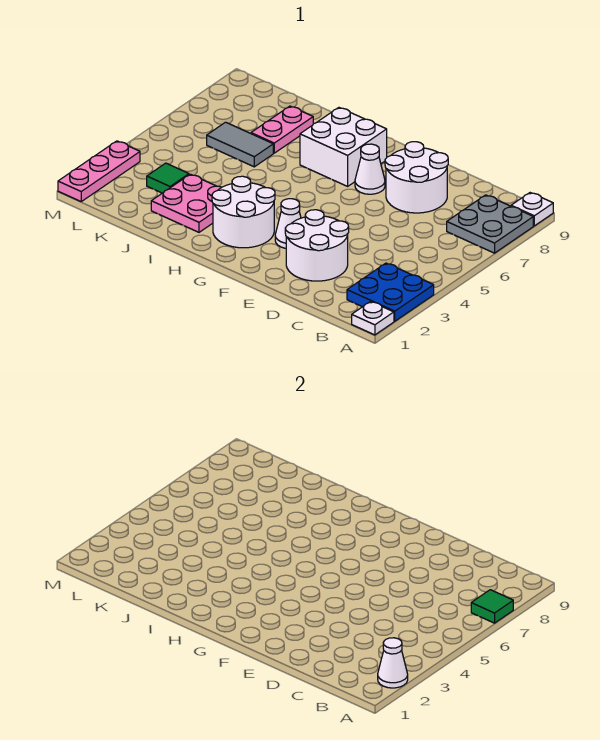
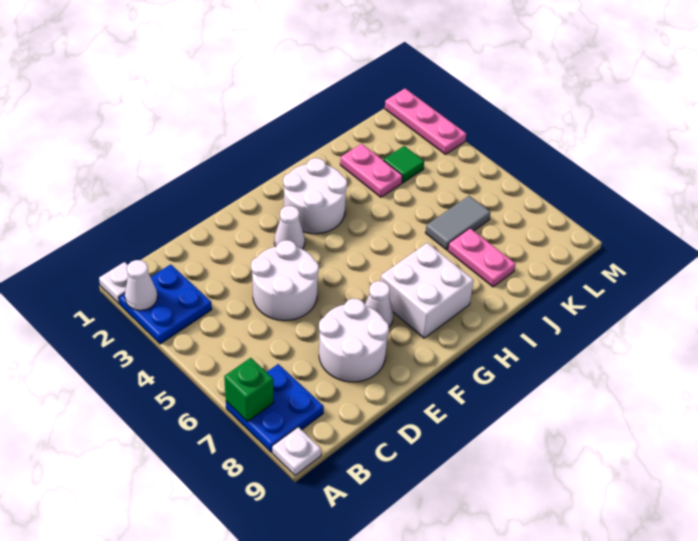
grey plate A7:B8 level 1 -> blue plate A7:B8 level 1
green tile A7 level 2 -> green brick A7 level 2
white round brick D2:E3 level 1 -> white round brick D4:E5 level 1
pink plate I2:J3 level 1 -> pink plate J2:J3 level 1

